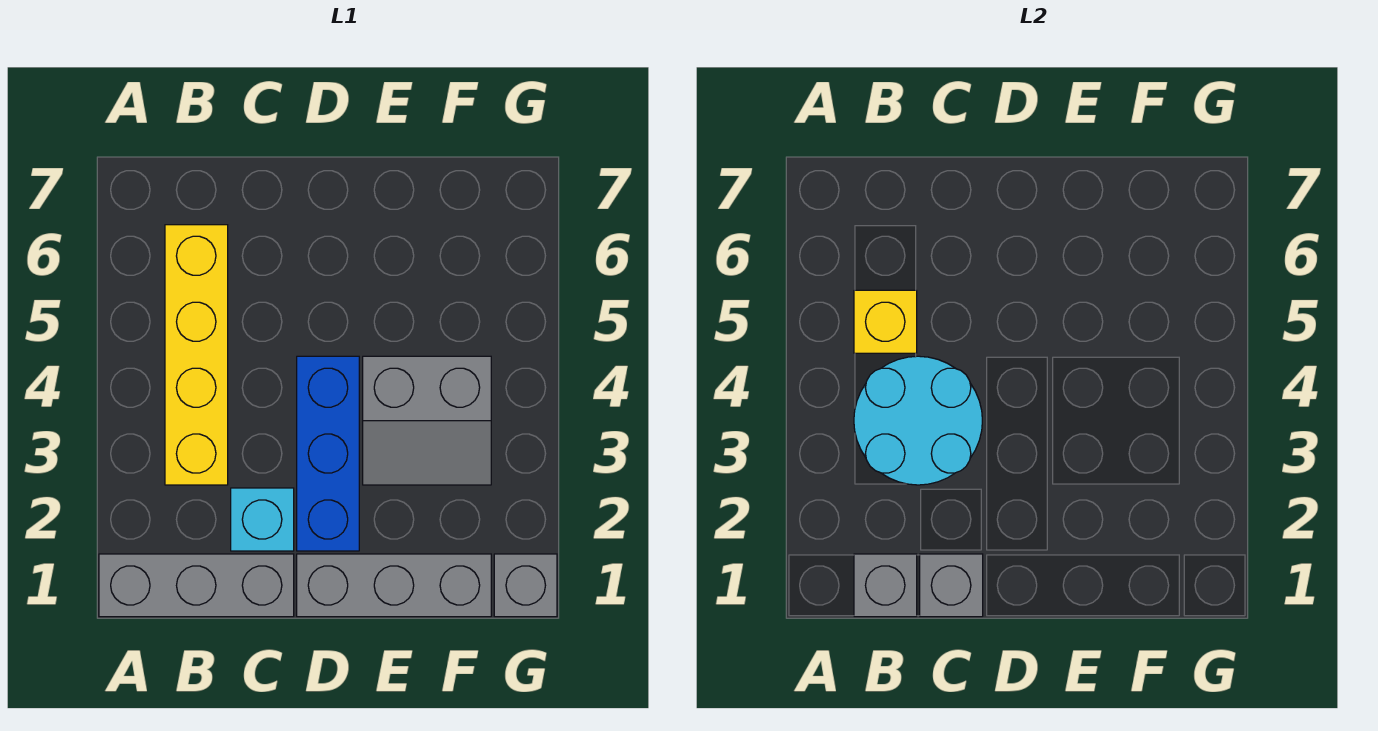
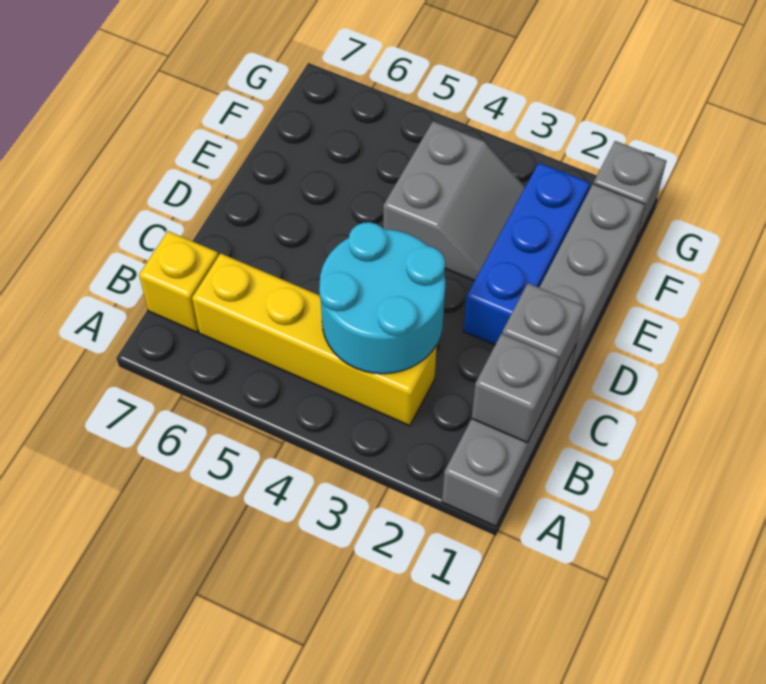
yellow brick B5 level 2 -> yellow brick B7 level 1
cyan brick C2 level 1 -> none
blue brick D2:D4 level 1 -> blue brick D2:F2 level 1

